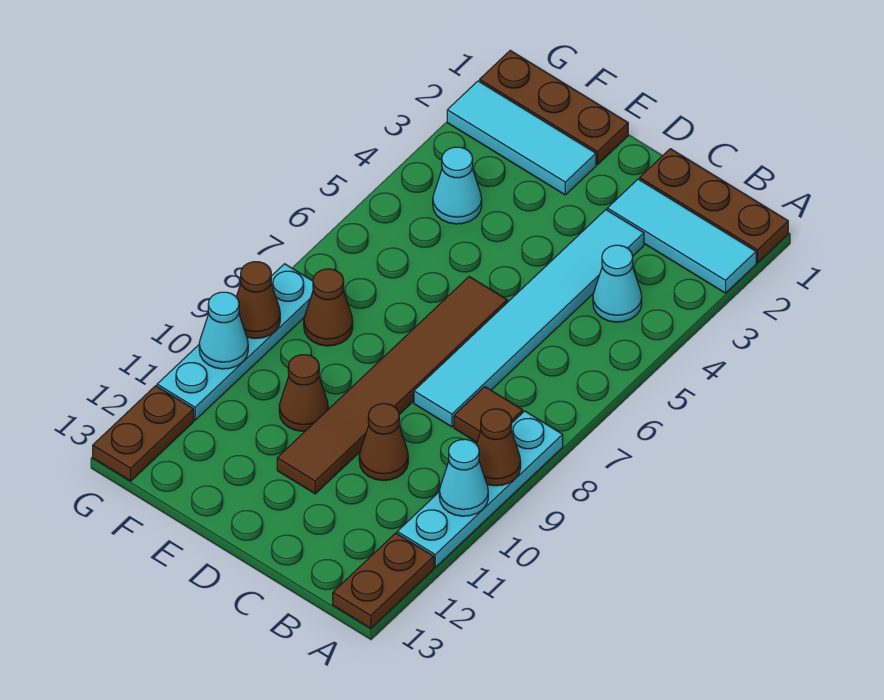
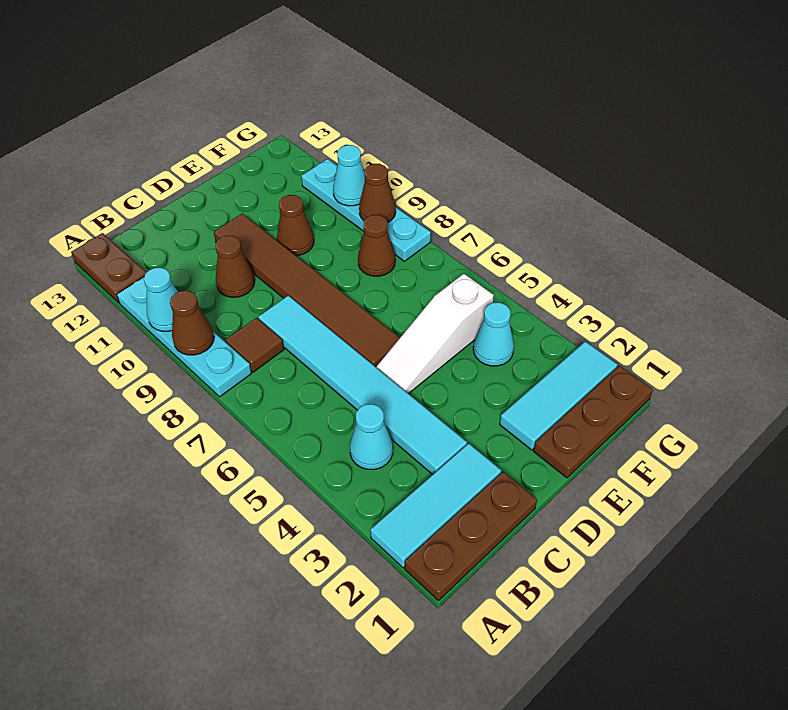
none -> white slope D5:F5 level 1 top F
brown plate G12:G13 level 1 -> none

